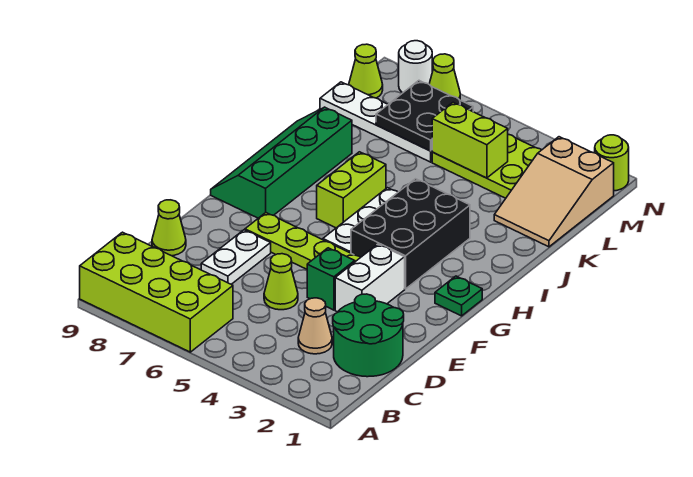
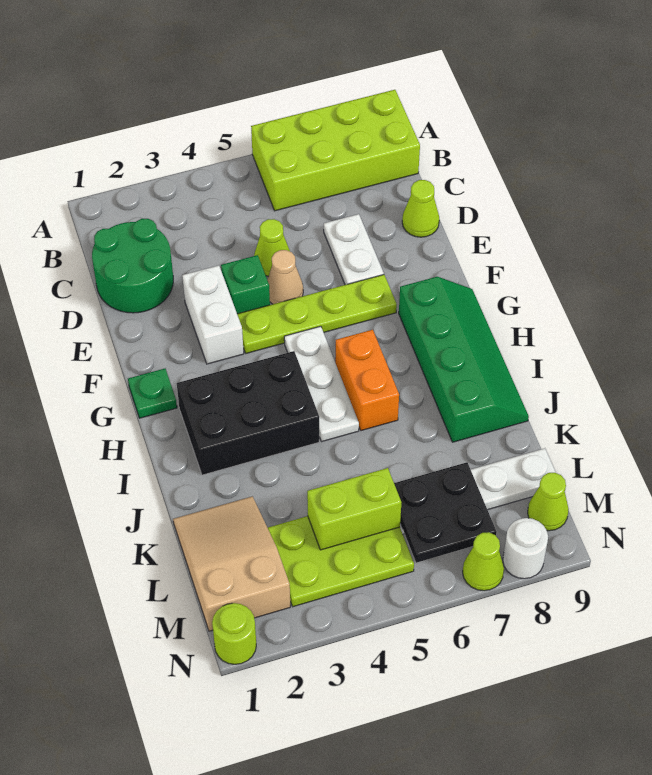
tan cone C3 level 1 -> tan cone E5 level 1
black brick G3:I4 level 1 -> black brick H2:I4 level 1
lime brick H6:I6 level 1 -> orange brick H6:I6 level 1

